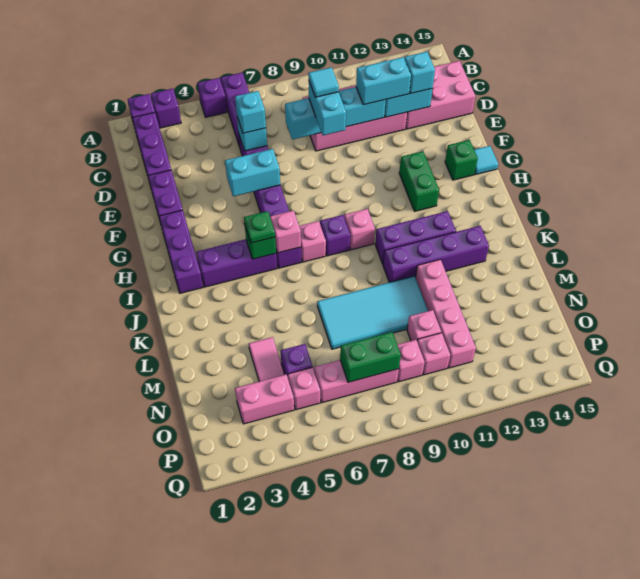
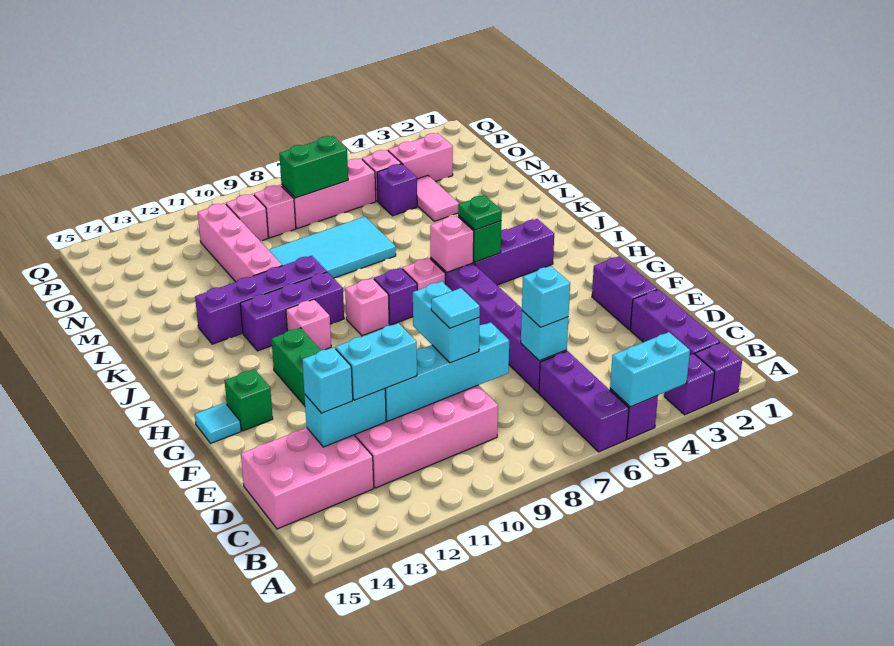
cyan brick F5:F6 level 2 -> cyan brick A4:A5 level 2
purple brick G2:I2 level 1 -> none
pink brick N10 level 1 -> pink brick I11 level 1

